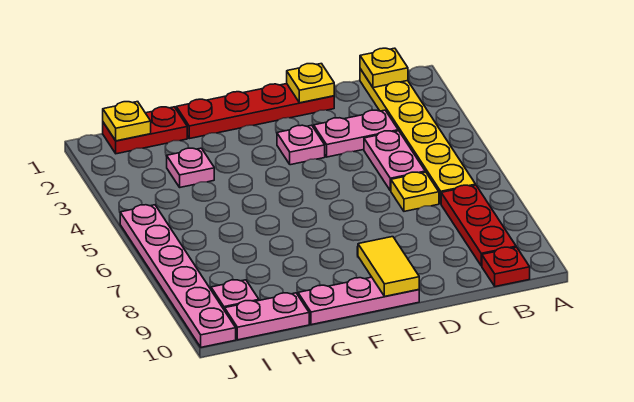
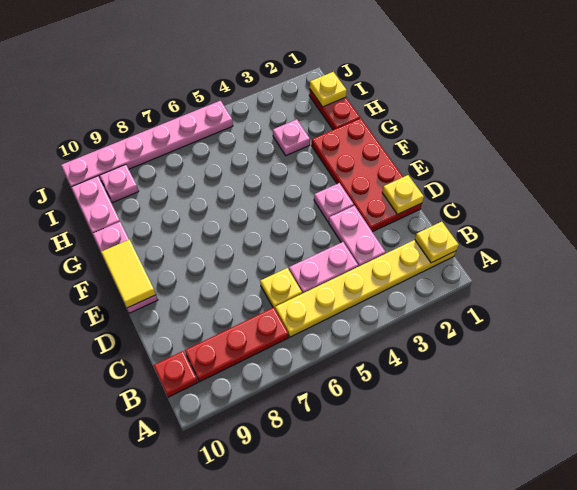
red plate D1:G1 level 1 -> red plate D1:G2 level 1
yellow tile E9:E10 level 2 -> yellow tile E10:F10 level 2

